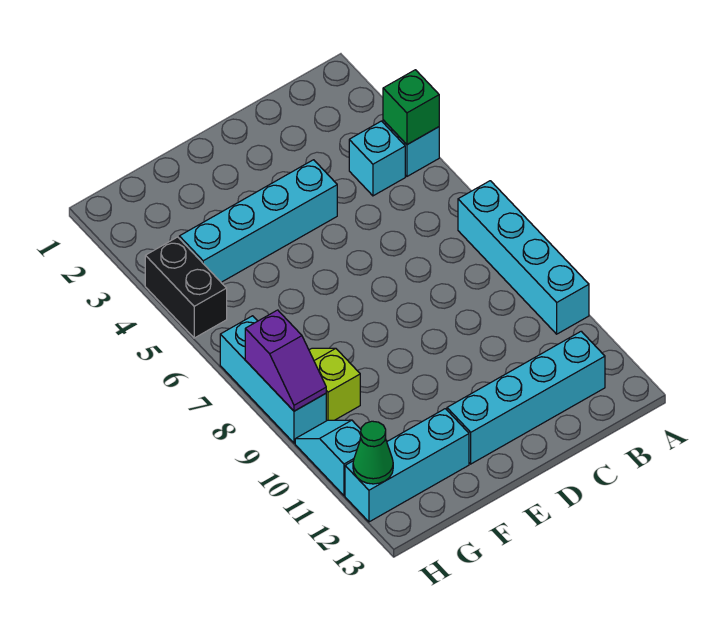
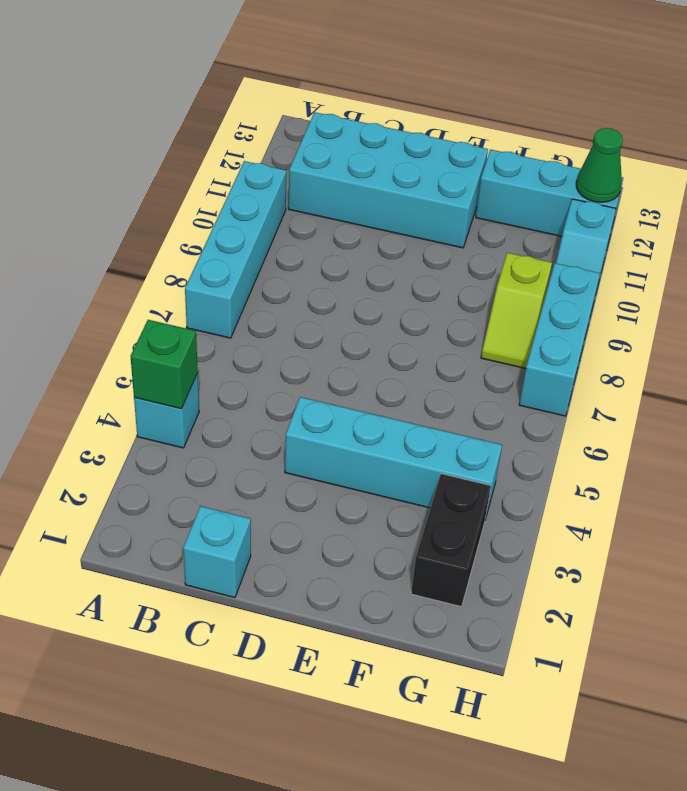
cyan brick B4 level 1 -> cyan brick C1 level 1
cyan brick B12:E12 level 1 -> cyan brick B11:E12 level 1
black brick H4:H5 level 1 -> black brick G2:G3 level 1
purple slope H8:H9 level 2 top 8 -> none

